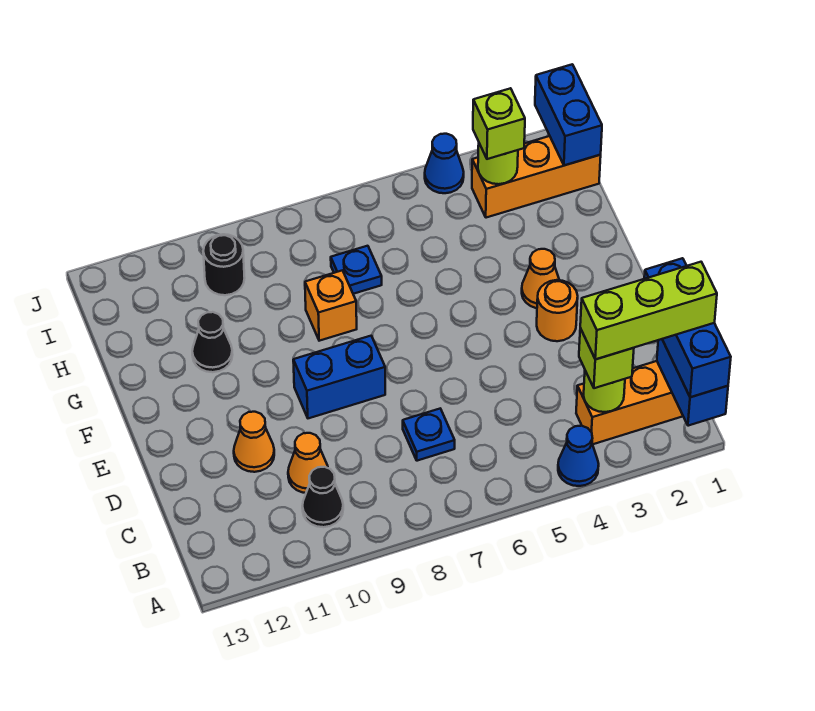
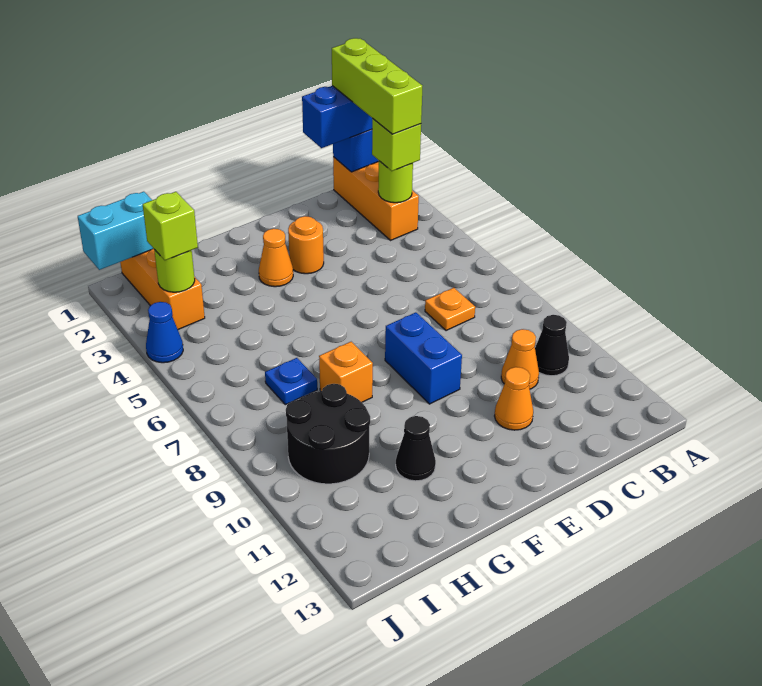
blue cone A4 level 1 -> none
blue plate C7 level 1 -> orange plate C7 level 1
blue brick I1:J1 level 2 -> cyan brick I1:J1 level 2
black round brick I10 level 1 -> black round brick H9:I10 level 1

